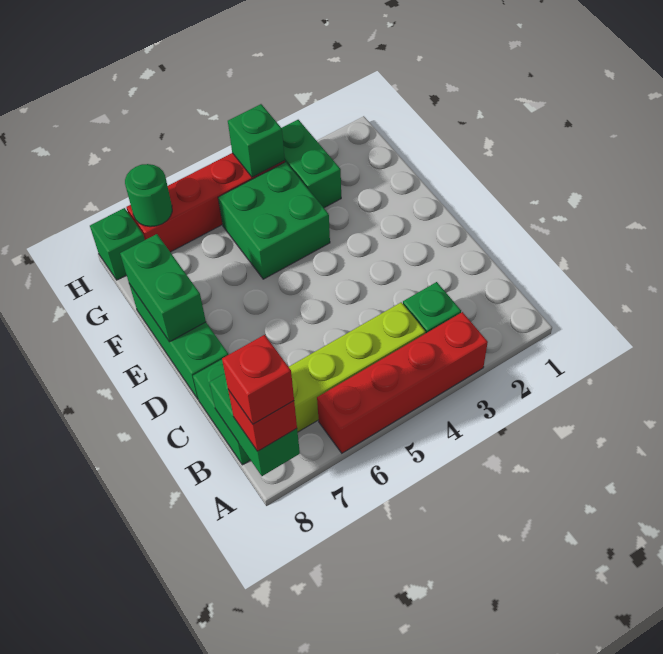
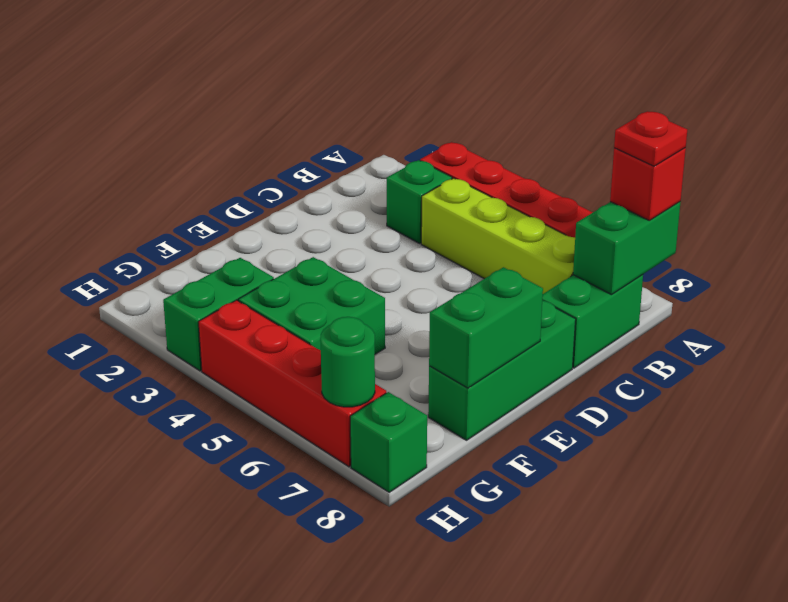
red brick A8 level 4 -> red plate A8 level 4
green brick H4 level 2 -> none

